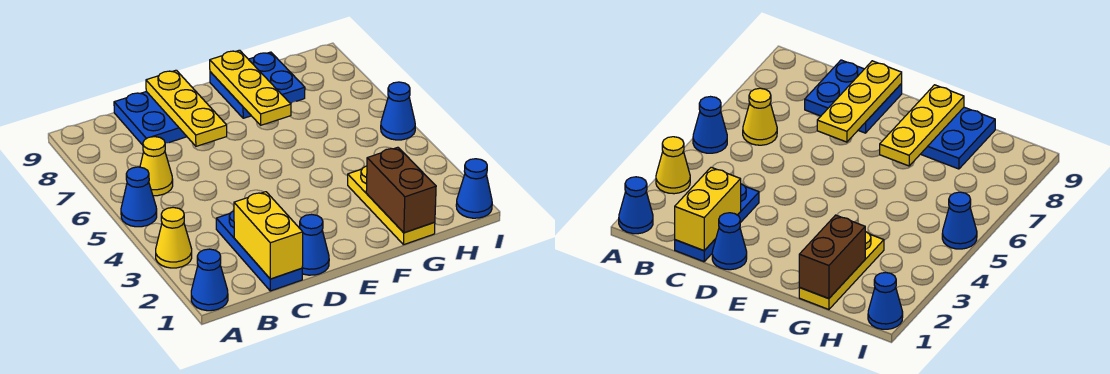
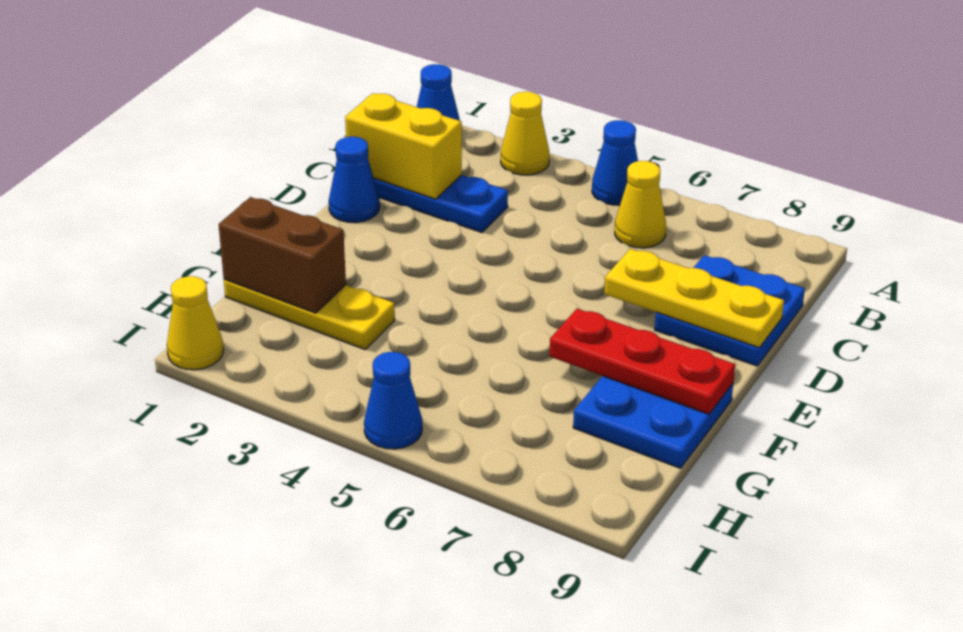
yellow plate F7:F9 level 2 -> red plate F7:F9 level 2
blue cone I1 level 1 -> yellow cone I1 level 1

